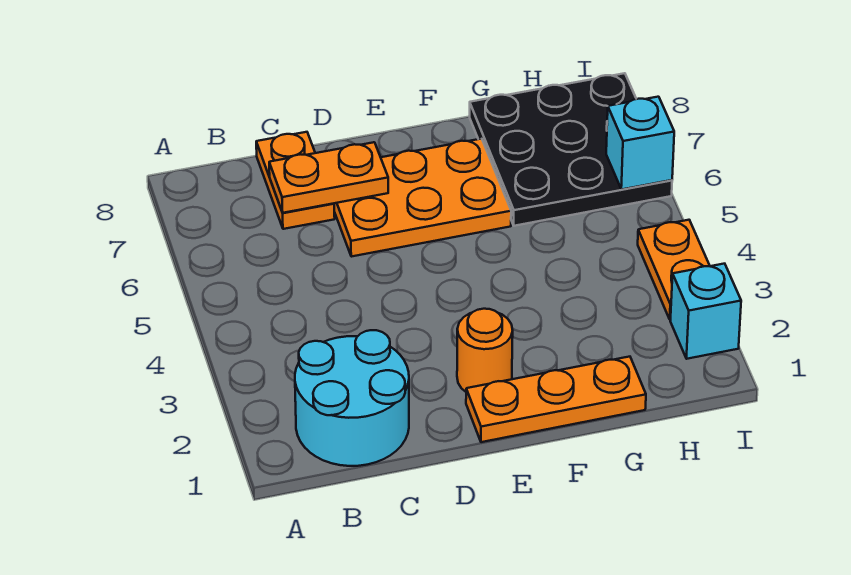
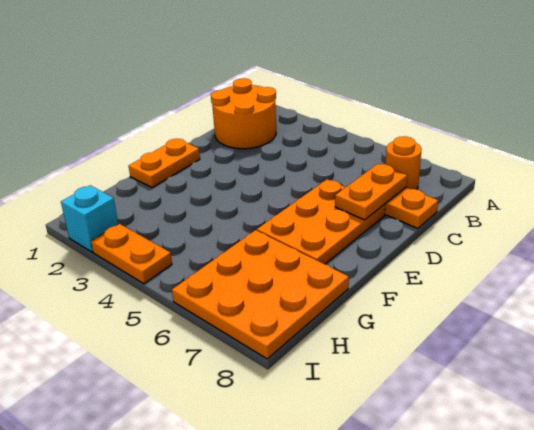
cyan round brick B1:C2 level 1 -> orange round brick B1:C2 level 1
orange plate E1:G1 level 1 -> orange plate E1:F1 level 1
orange round brick E2 level 1 -> orange round brick B7 level 1
black plate G6:I8 level 1 -> orange plate G6:I8 level 1
cyan brick I6 level 2 -> none

